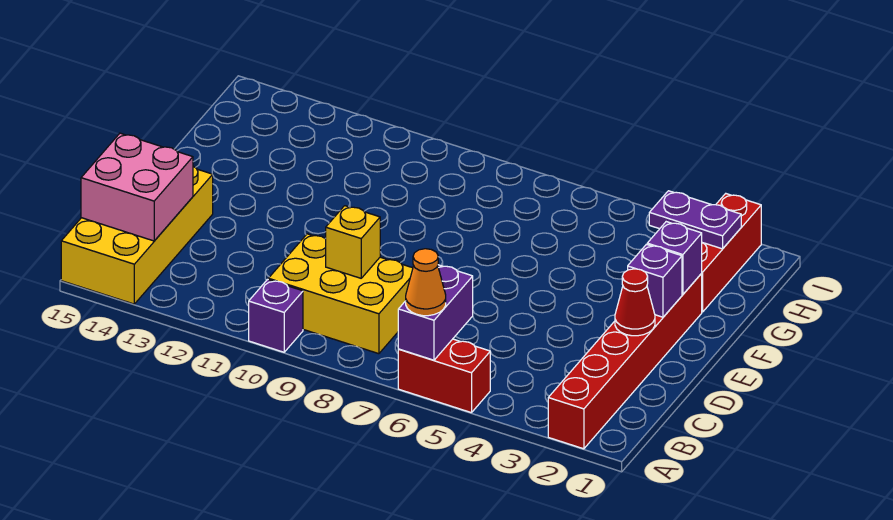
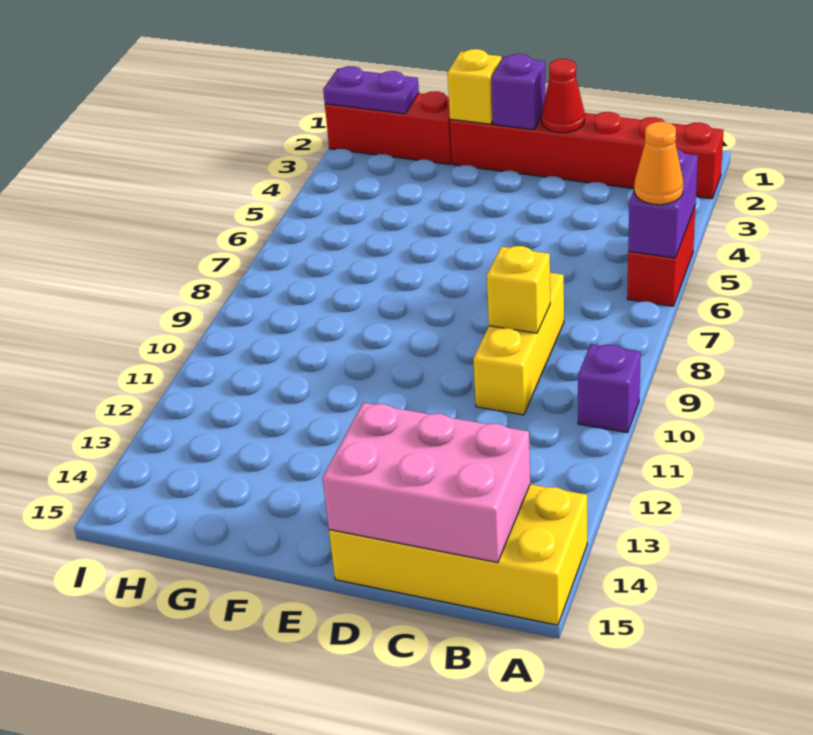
purple brick A6:B6 level 2 -> purple brick A5:A6 level 2
yellow brick B8:C10 level 1 -> yellow brick C8:C10 level 1
pink brick B14:C15 level 2 -> pink brick B14:D15 level 2
purple brick F2 level 2 -> yellow brick F2 level 2
purple plate H2:H3 level 2 -> purple plate H2:I2 level 2

